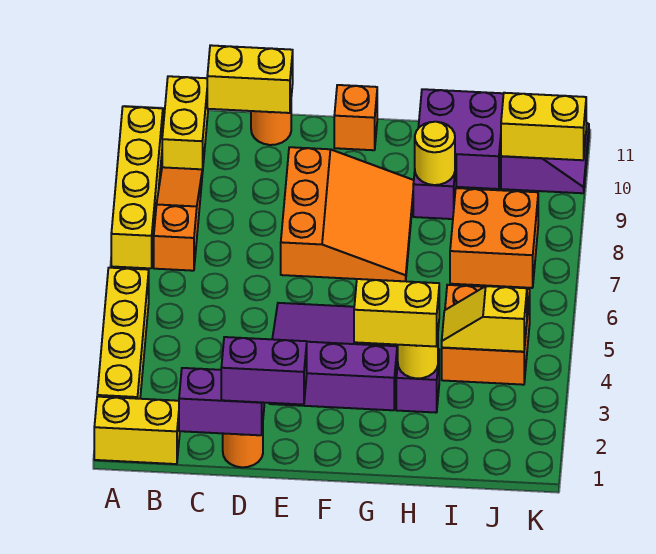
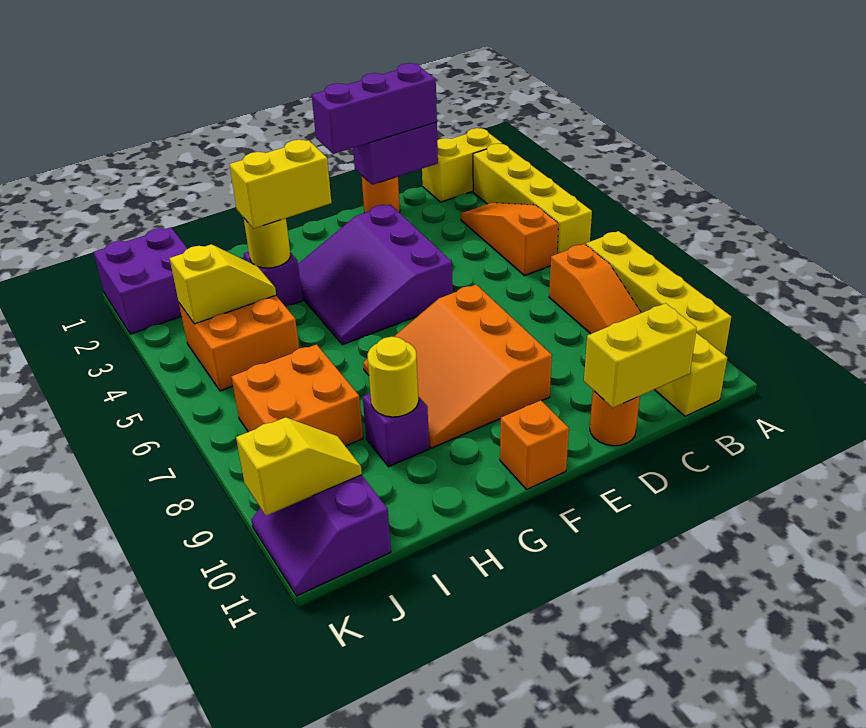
none -> orange slope B3:B5 level 1 top 5
purple brick D1:E1 level 3 -> purple brick C1:E1 level 3
purple slope E3:G5 level 1 top 3 -> purple slope E3:G5 level 1 top E
purple brick H10:I11 level 1 -> purple brick J1:K2 level 1
yellow brick J10:K10 level 2 -> yellow slope J10:K10 level 2 top K

